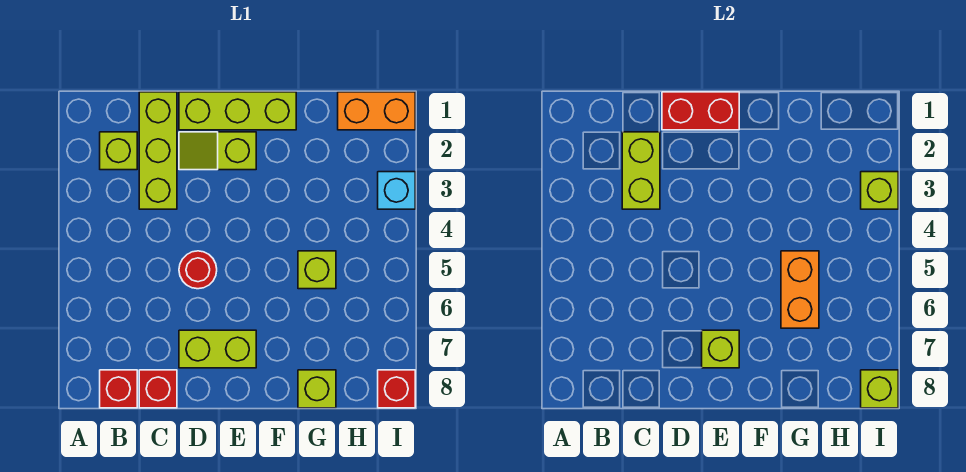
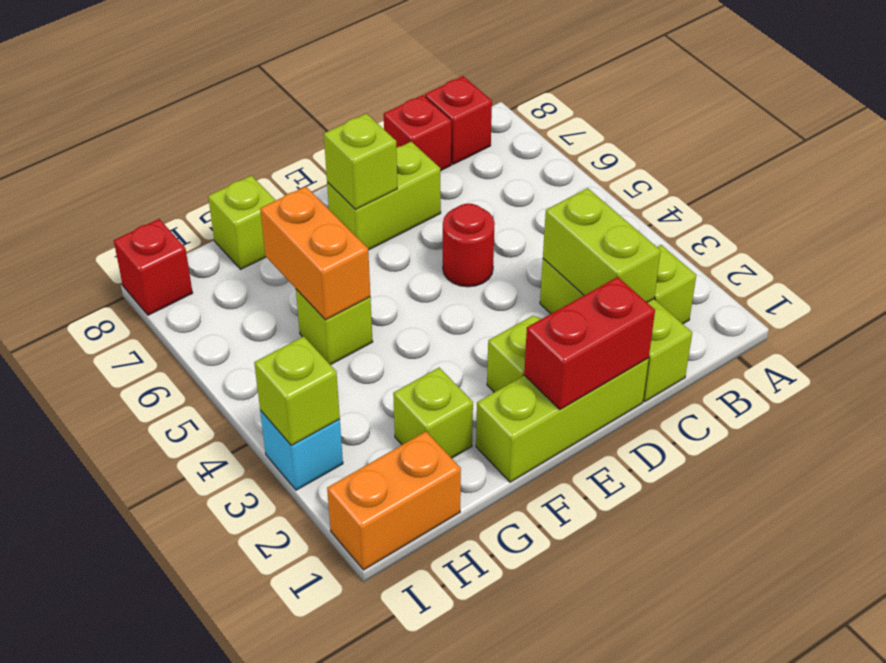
lime brick I8 level 2 -> lime brick G2 level 1

